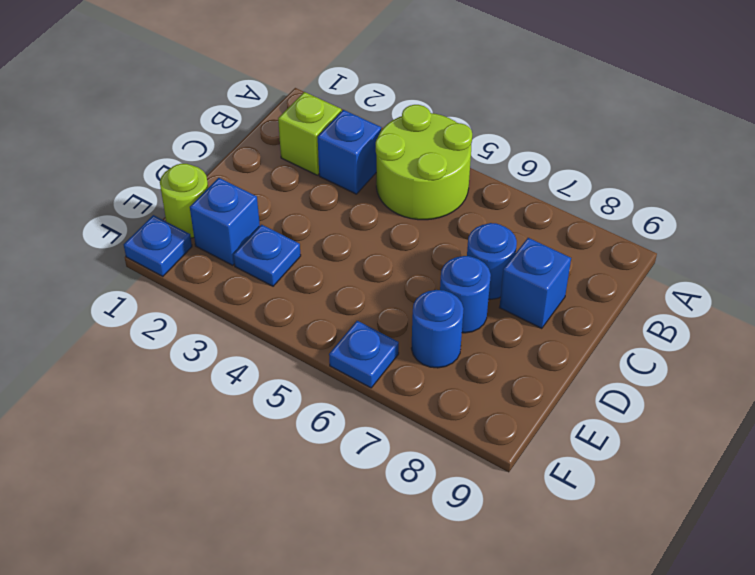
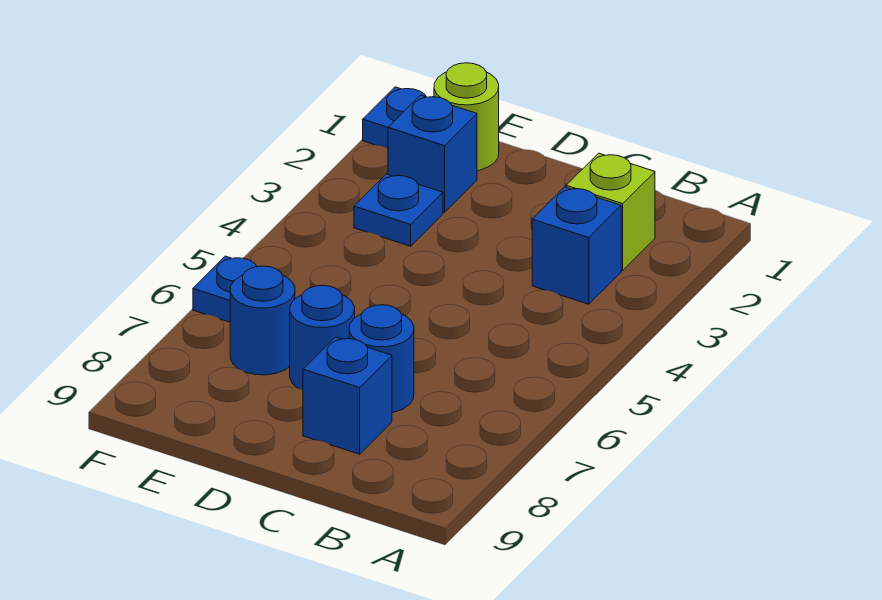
lime round brick A4:B5 level 1 -> none

